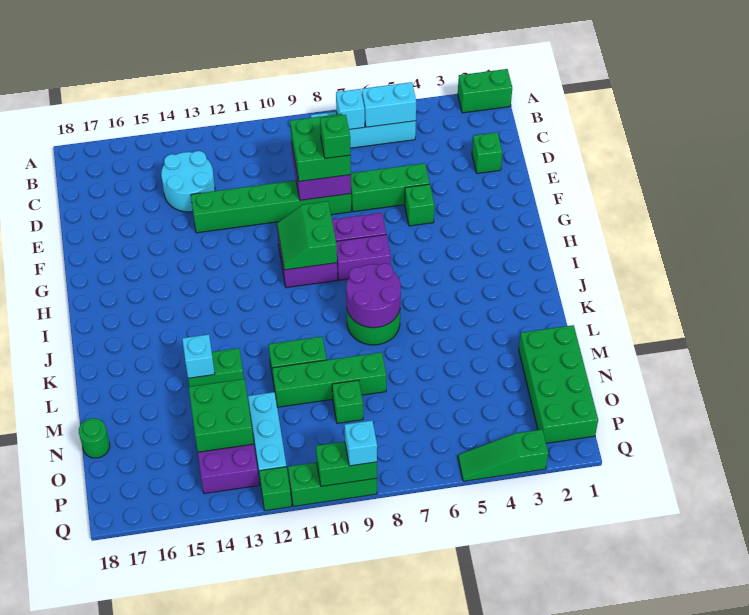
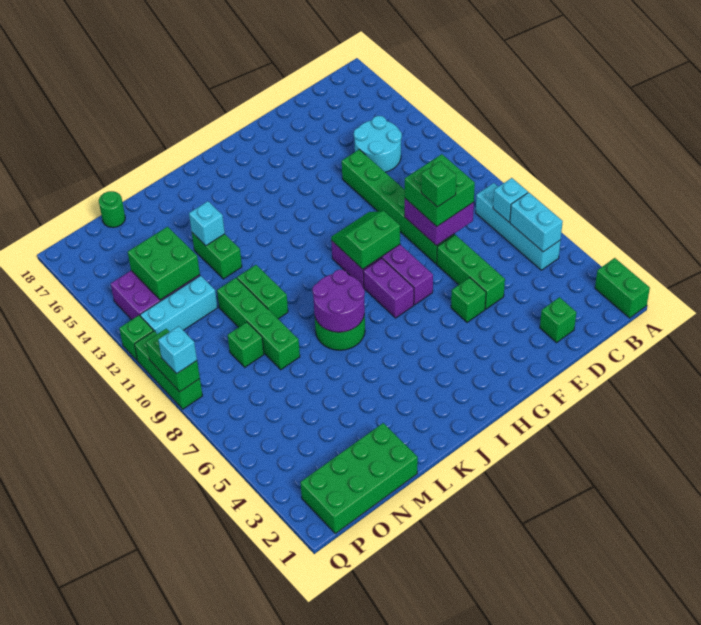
green slope Q3:Q5 level 1 top 3 -> none

